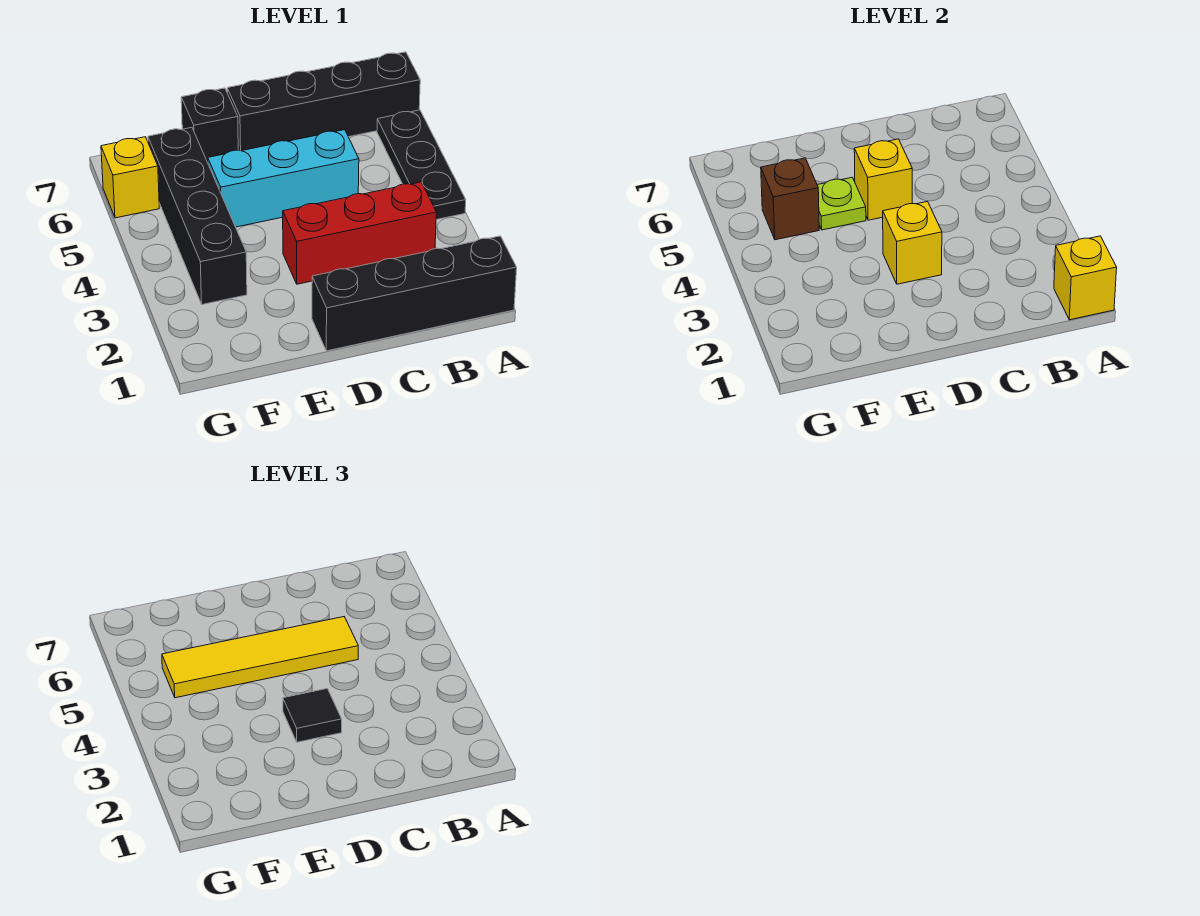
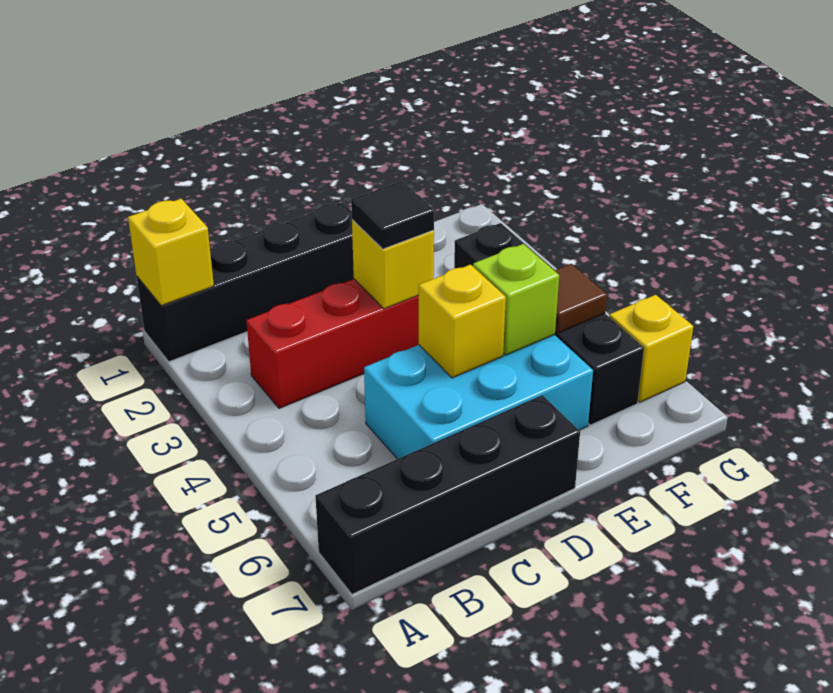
black plate A4:A6 level 1 -> none
cyan brick C5:E5 level 1 -> cyan brick C5:E6 level 1
yellow tile C5:F5 level 3 -> none
lime plate E5 level 2 -> lime brick E5 level 2
black brick E7 level 1 -> none
brown brick F5 level 2 -> brown tile F5 level 2

